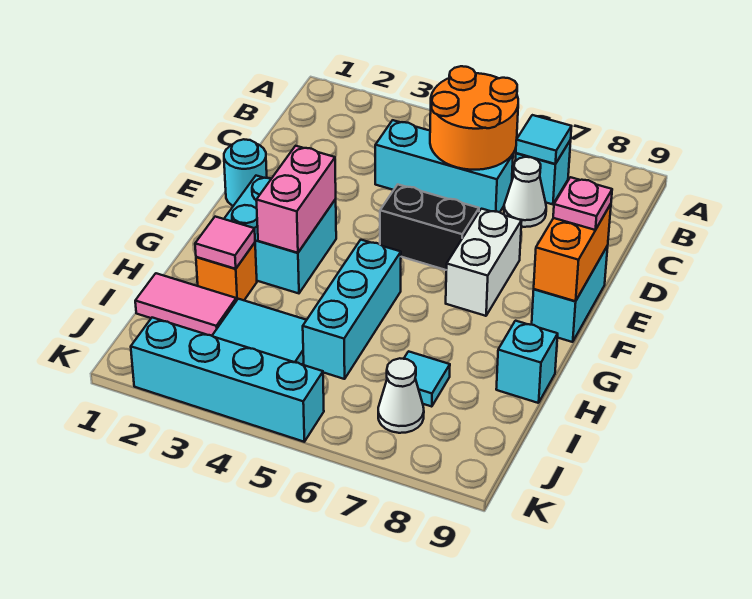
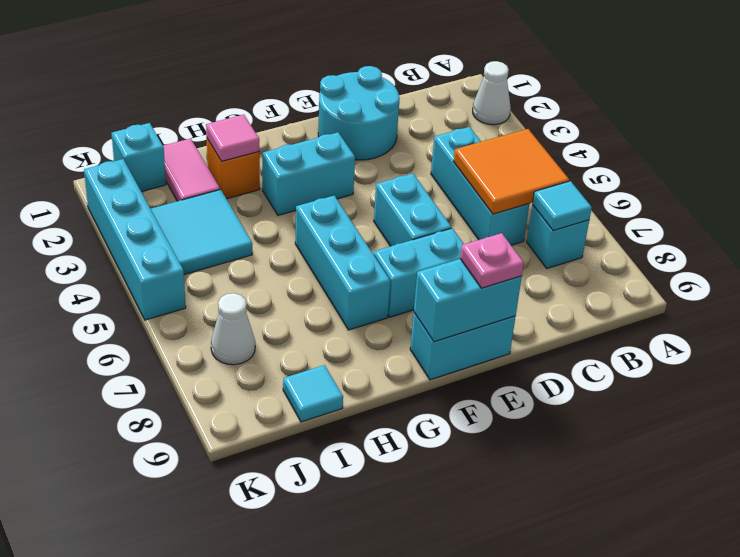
orange round brick B5:C6 level 2 -> orange tile B5:C6 level 2
white cone C7 level 1 -> white cone A2 level 1
cyan round brick E1 level 1 -> cyan round brick D1:E2 level 1
black brick E5:E6 level 1 -> cyan brick E5:E6 level 1
white brick E7:F7 level 1 -> cyan brick E7:F7 level 1
orange brick E9:F9 level 2 -> cyan brick E9:F9 level 2
cyan brick F2:G3 level 1 -> cyan brick F3:G3 level 1
pink brick F3:G3 level 2 -> none
cyan brick G5:I5 level 1 -> cyan brick G5:G7 level 1
cyan brick H9 level 1 -> cyan brick J1 level 1
cyan tile I7 level 1 -> cyan tile I9 level 1

